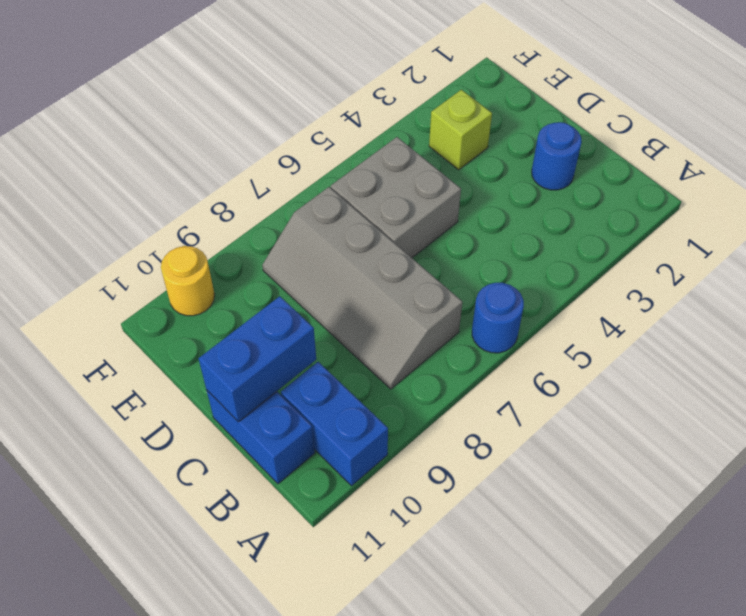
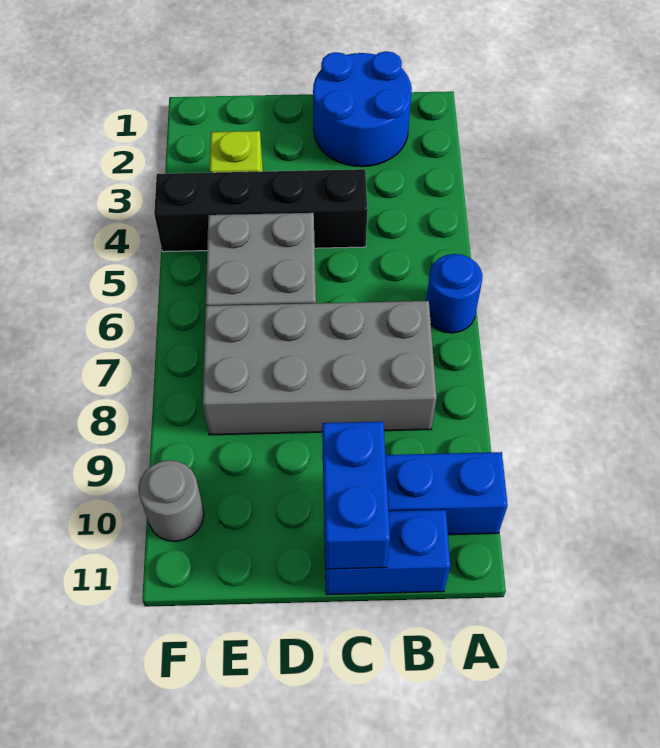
grey slope B7:E8 level 1 top 7 -> grey brick B7:E8 level 1
blue round brick C2 level 1 -> blue round brick B1:C2 level 1
none -> black brick C4:F4 level 1
yellow round brick F10 level 1 -> grey round brick F10 level 1

